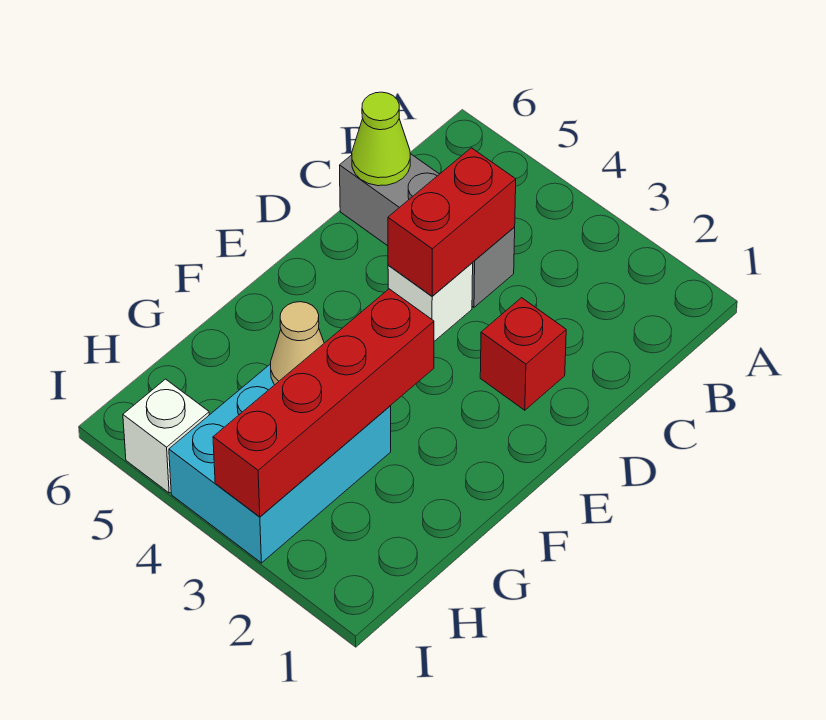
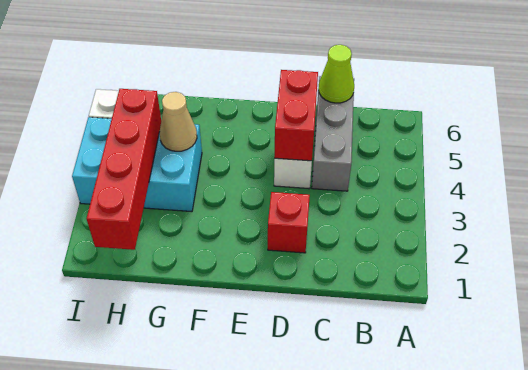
red brick C4:D4 level 2 -> red brick D4:D5 level 2
red brick F3:I3 level 2 -> red brick H1:H4 level 2

